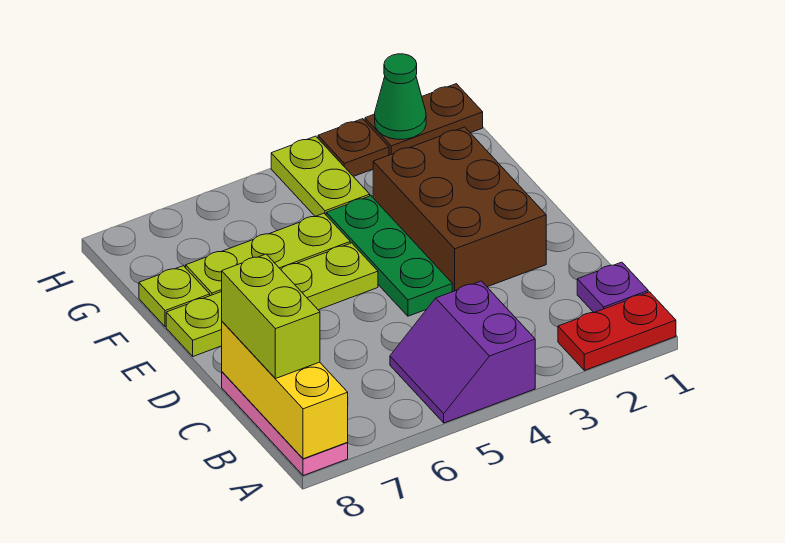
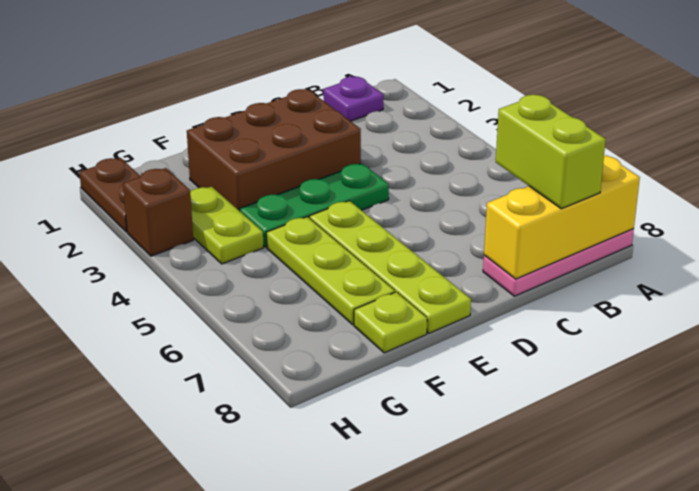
red plate A1:A2 level 1 -> none
purple slope A4:B5 level 1 top 4 -> none
lime brick B8:C8 level 3 -> lime brick B7:B8 level 3
lime plate G4:H4 level 1 -> lime plate G3:G4 level 1
green cone H2 level 2 -> none
brown plate H3 level 1 -> brown brick H3 level 1

